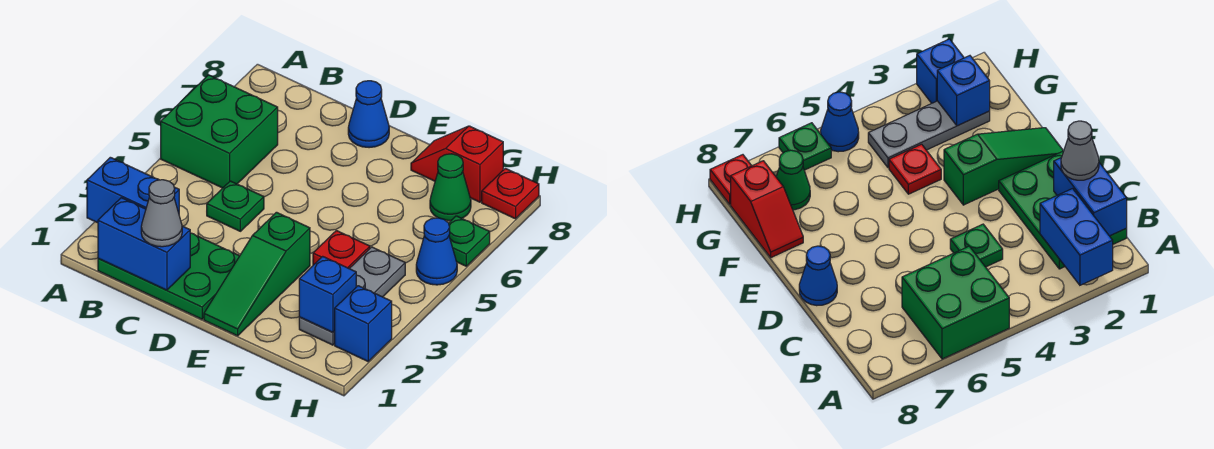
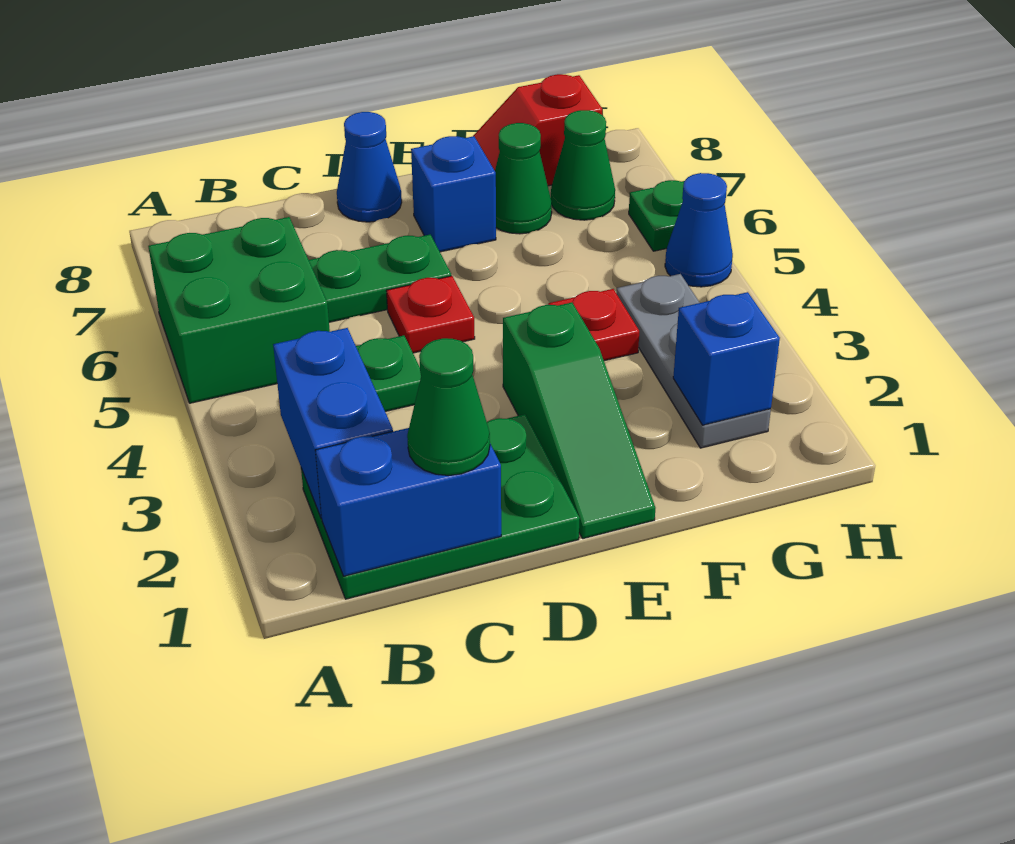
blue brick A2:B2 level 2 -> blue brick B2:B3 level 2
grey cone C1 level 3 -> green cone C1 level 3
none -> green plate C6:D6 level 1
none -> green cone F7 level 1
blue brick H2 level 1 -> blue brick E7 level 1
red plate H8 level 1 -> red plate D5 level 1

